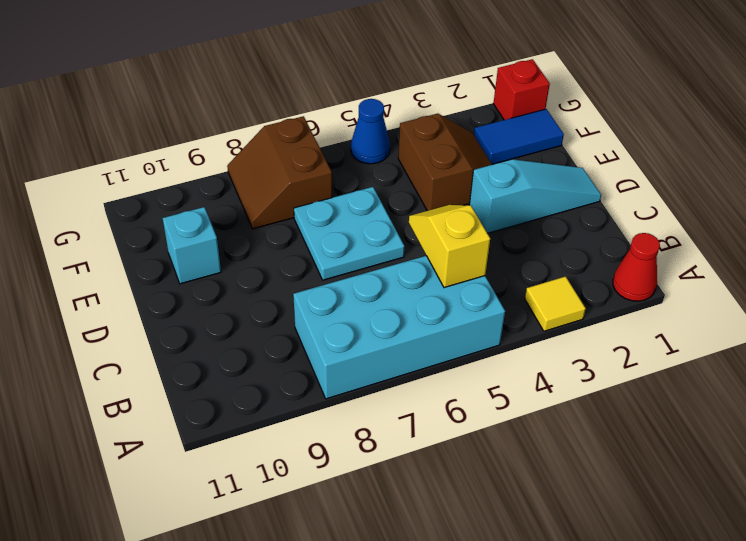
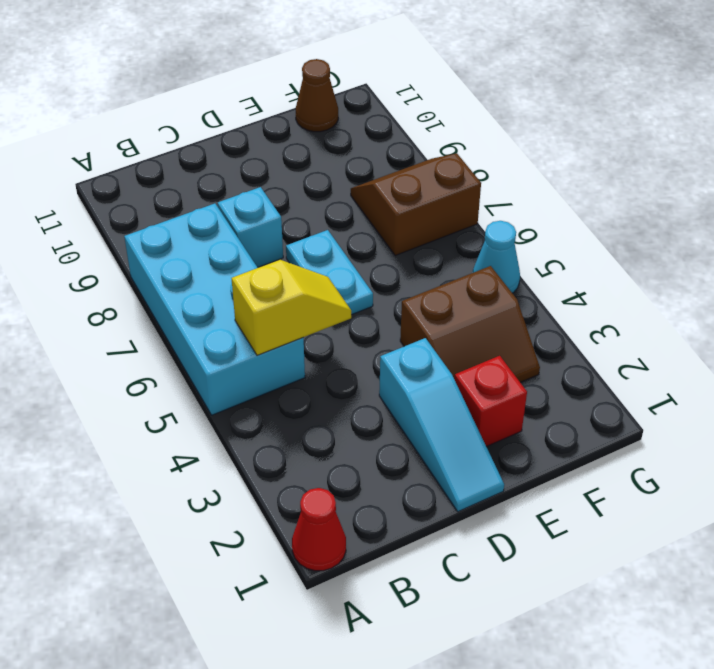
yellow tile A3 level 1 -> none
cyan plate D6:E7 level 1 -> cyan plate D6:D7 level 1
cyan brick E10 level 1 -> cyan brick C8 level 1
blue tile F1:F2 level 1 -> none
none -> brown cone F11 level 1
red brick G1 level 1 -> red brick E2 level 1
blue cone G5 level 1 -> cyan cone G5 level 1

